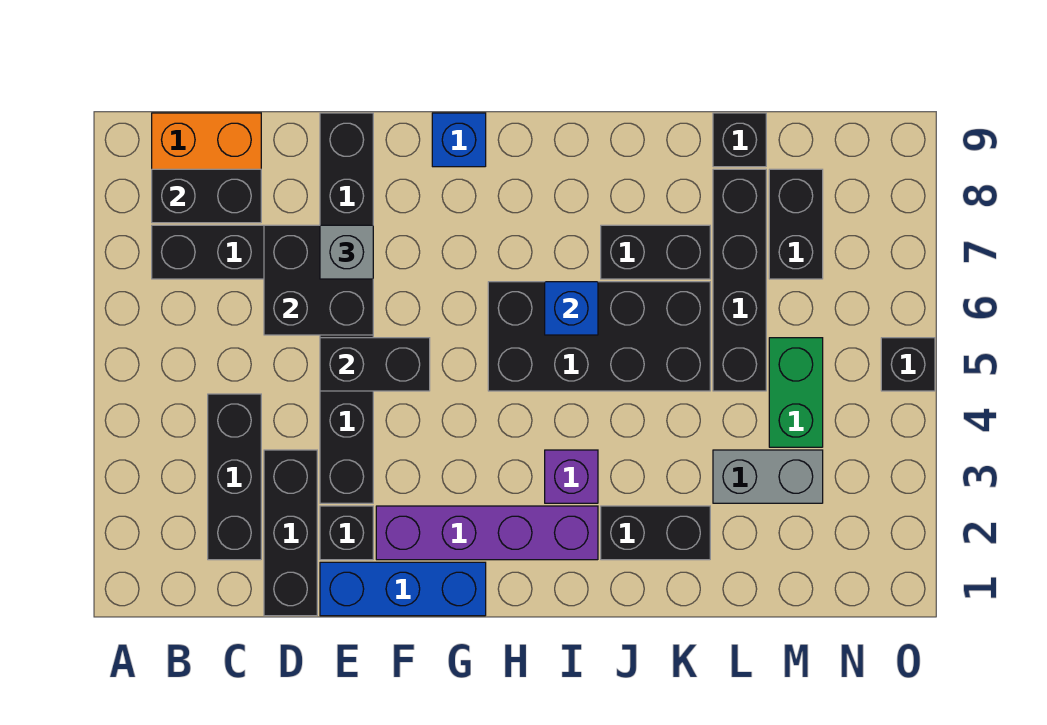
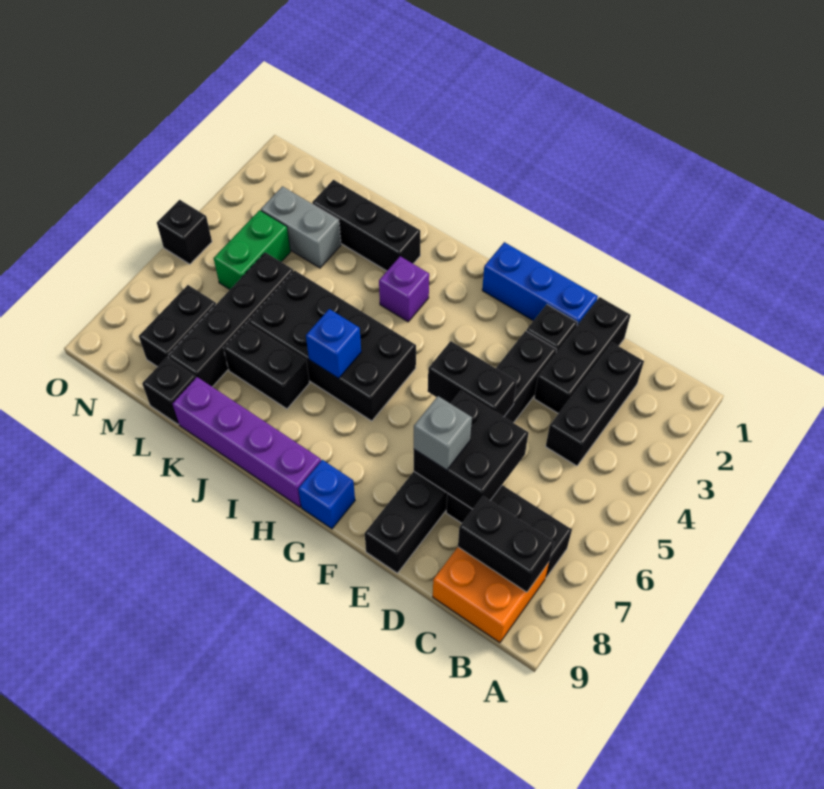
purple brick F2:I2 level 1 -> purple brick H9:K9 level 1
black brick J2:K2 level 1 -> black brick J2:L2 level 1

